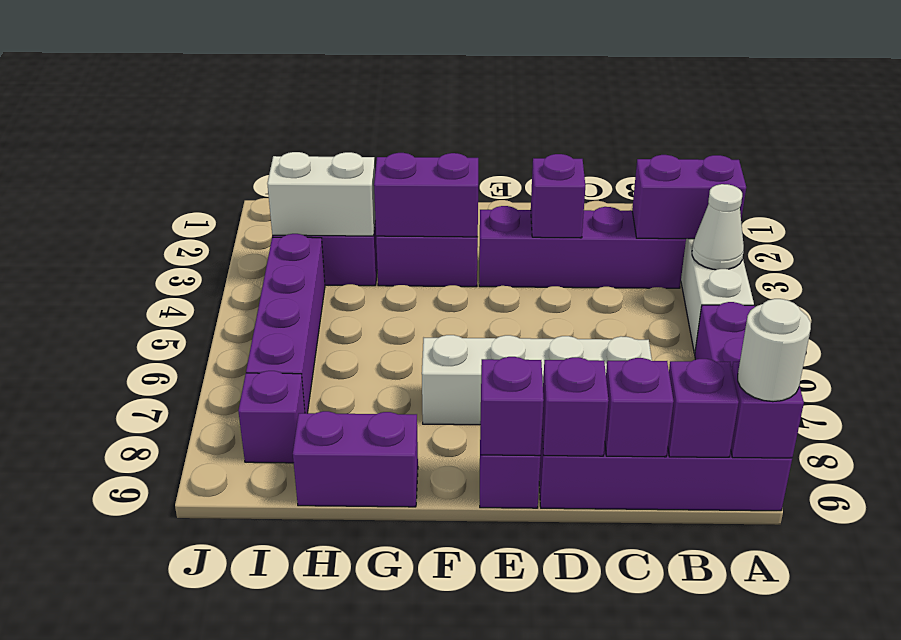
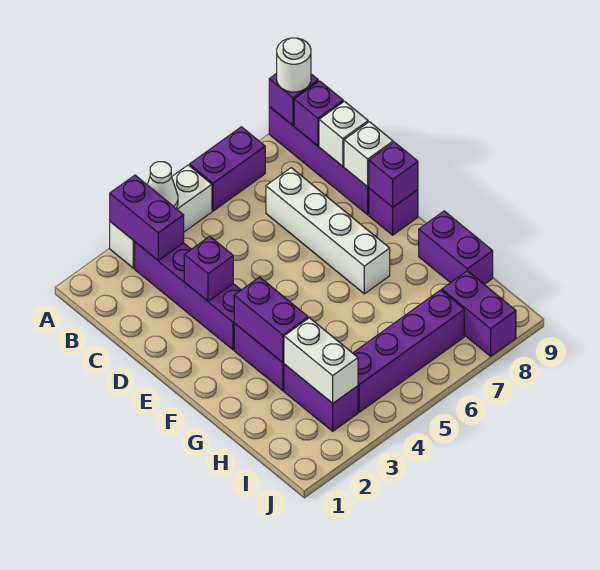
purple brick C9 level 2 -> white brick C9 level 2
purple brick D9 level 2 -> white brick D9 level 2
purple brick I8 level 1 -> purple brick I8:J8 level 1

